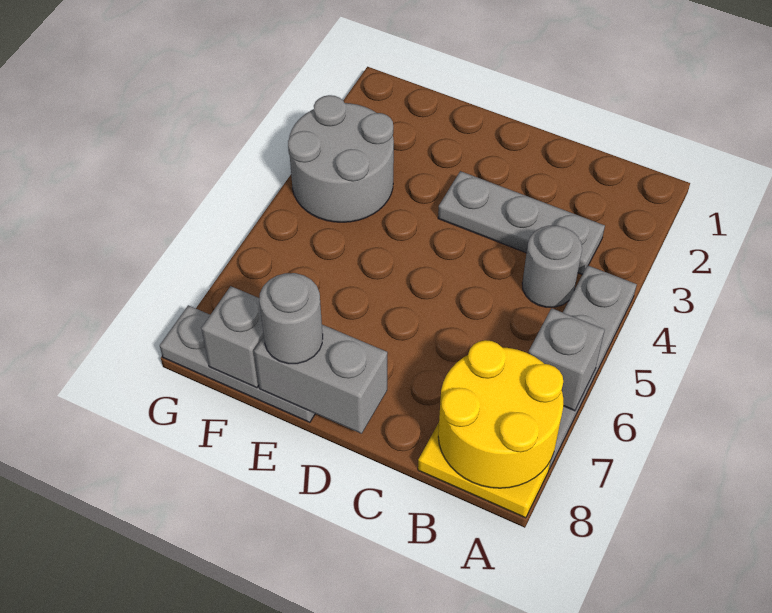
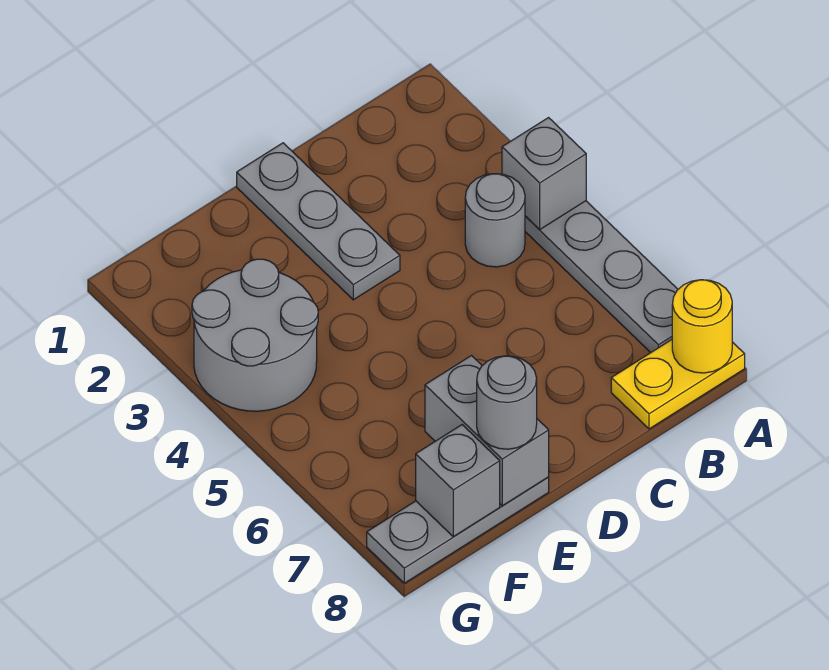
grey brick A6 level 2 -> grey brick A4 level 2
yellow round brick A7:B8 level 2 -> yellow round brick A8 level 2
grey plate B3:D3 level 1 -> grey plate D1:D3 level 1
grey brick D8:E8 level 2 -> grey brick E7:E8 level 2

